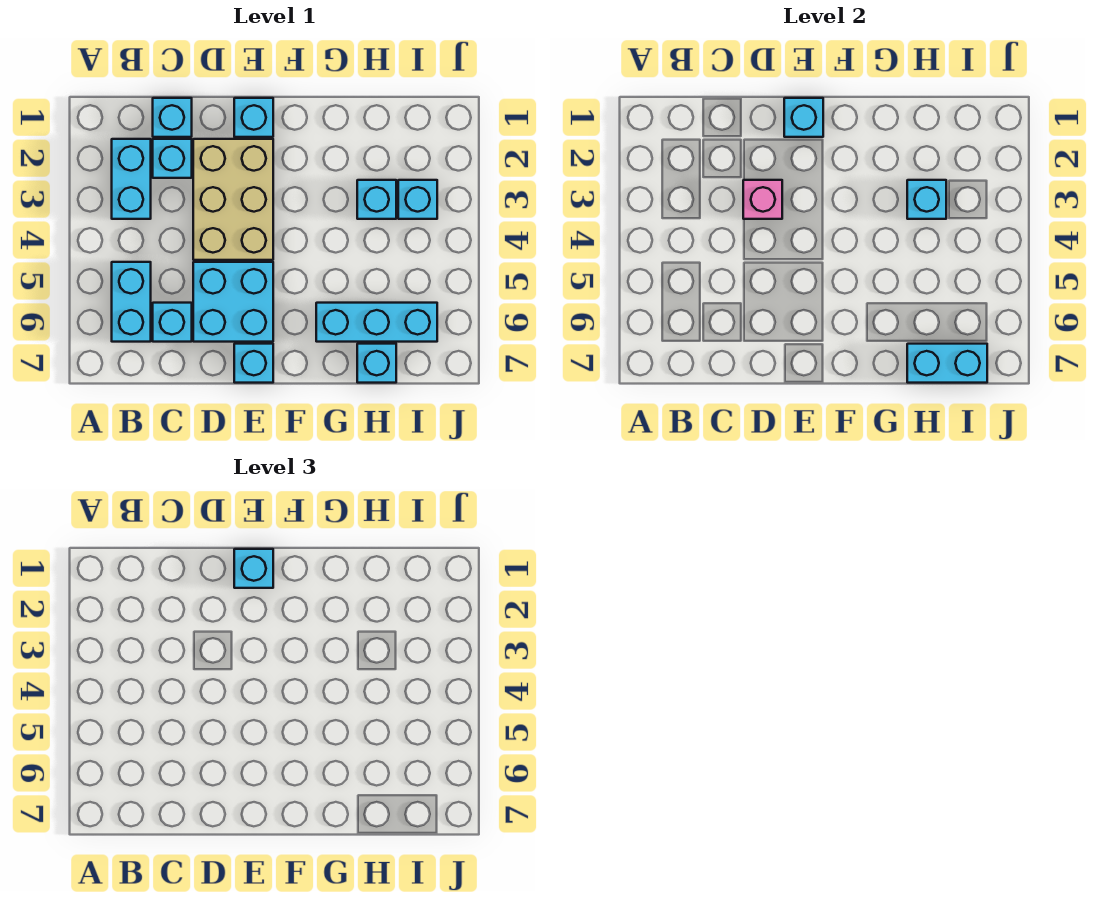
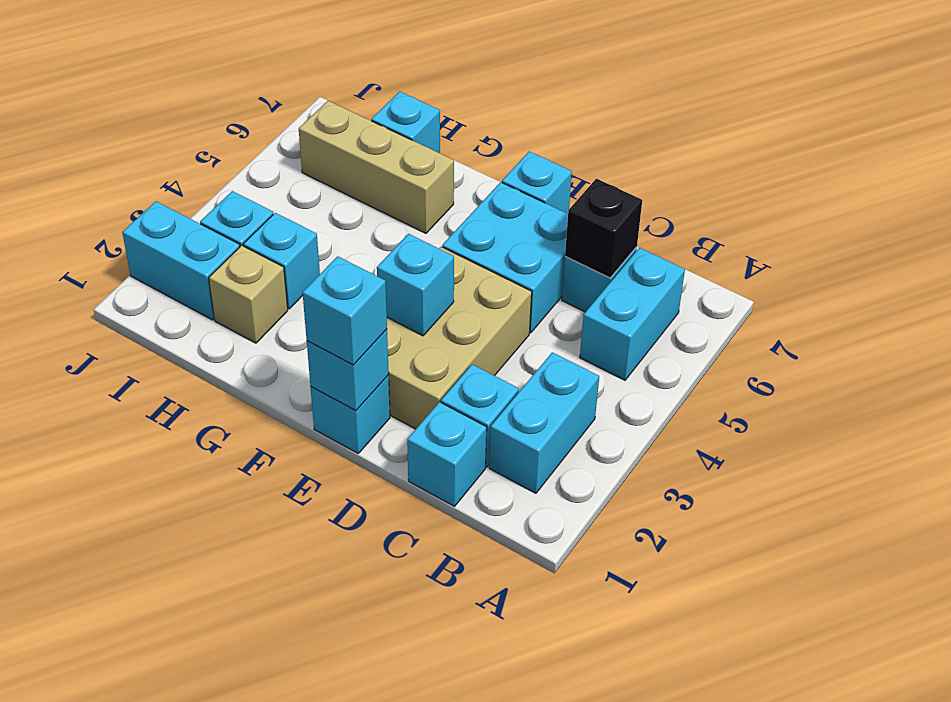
none -> black brick C6 level 2
pink brick D3 level 2 -> none
cyan brick G6:I6 level 1 -> tan brick G6:I6 level 1
none -> tan brick H2 level 1
cyan brick H3 level 2 -> cyan brick E3 level 2
cyan brick H7:I7 level 2 -> cyan brick I2:J2 level 1

